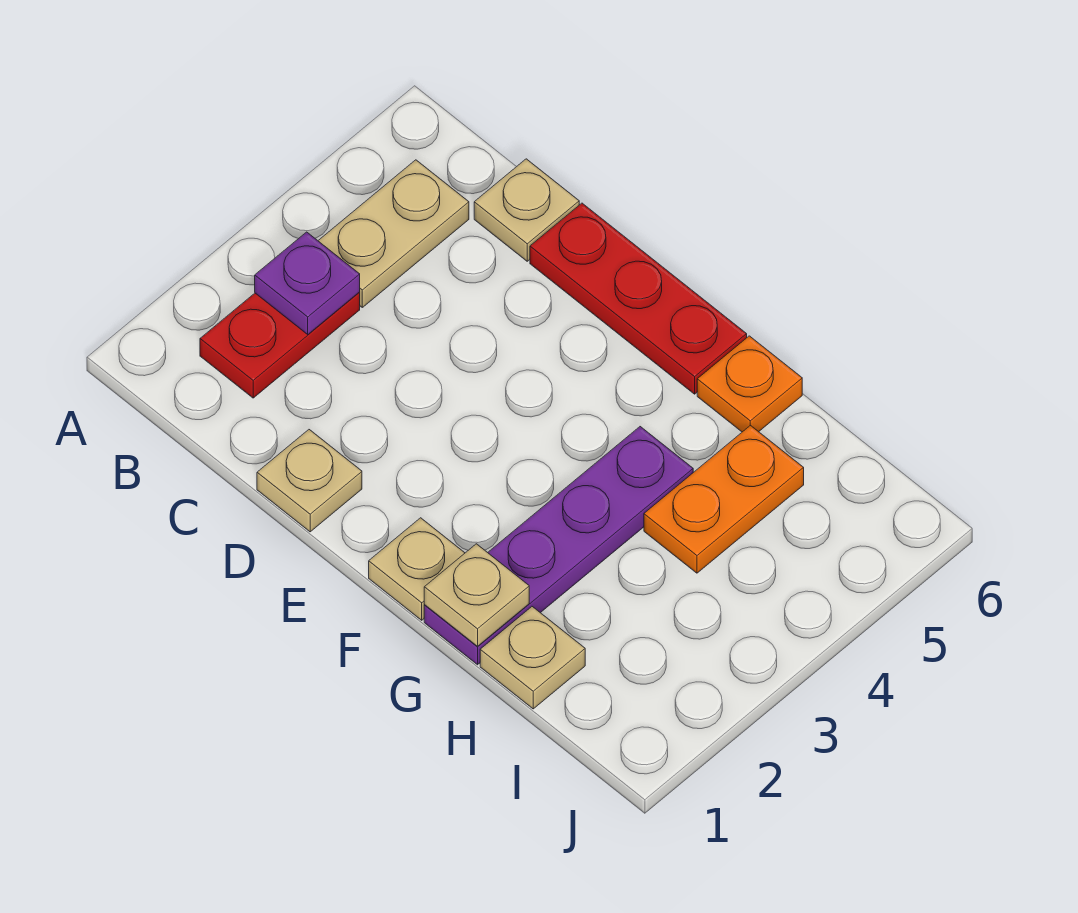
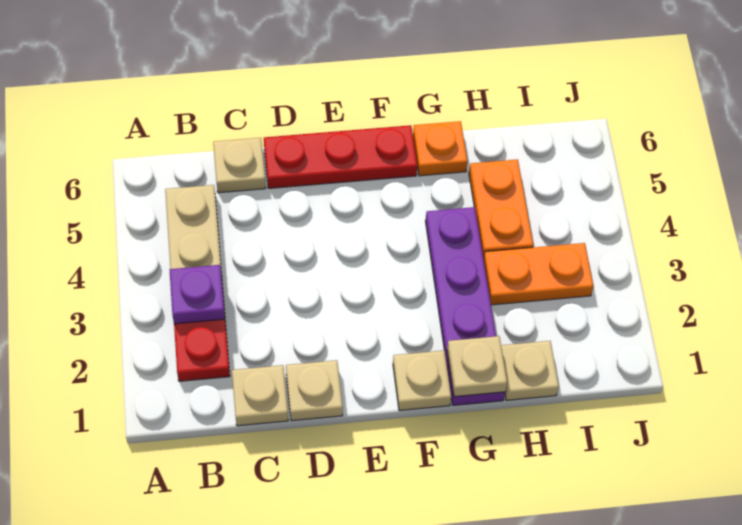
none -> tan plate C1 level 1
none -> orange plate H3:I3 level 1

